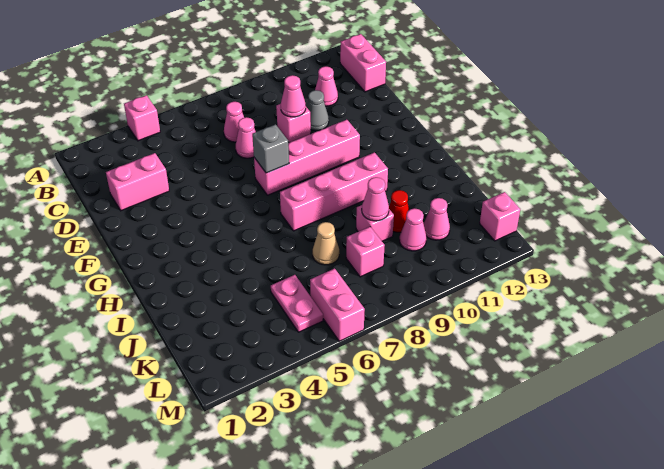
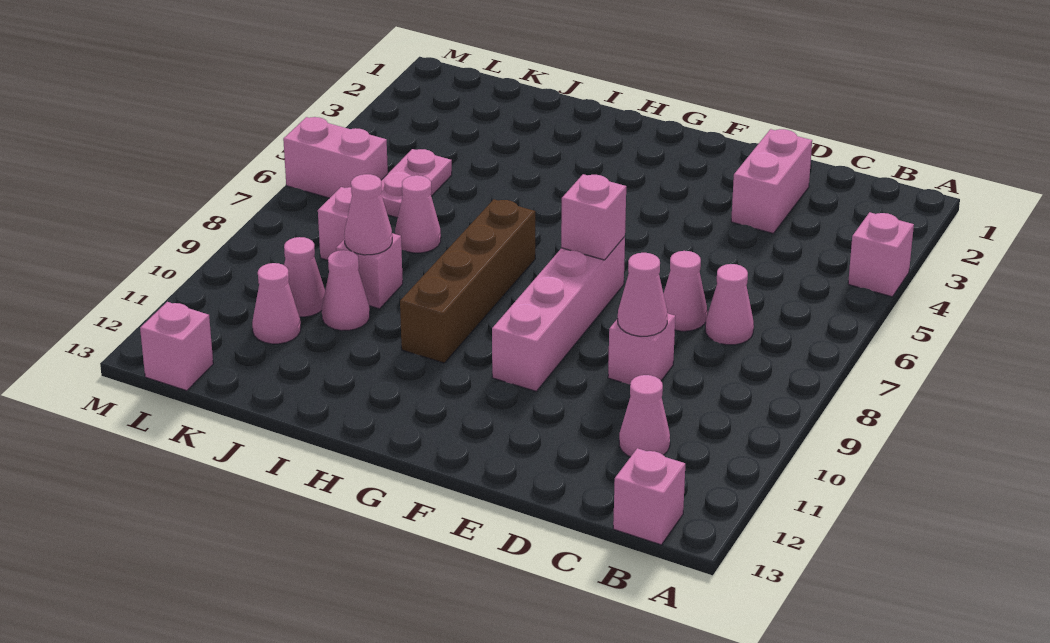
pink brick B13:C13 level 1 -> pink brick B13 level 1
grey cone D10 level 1 -> none
grey brick F7 level 2 -> pink brick F7 level 2
pink brick H7:H10 level 1 -> brown brick H7:H10 level 1
tan cone J7 level 1 -> pink cone J7 level 1
red cone J10 level 1 -> pink cone J10 level 1
pink plate K5:L5 level 1 -> pink plate K5:K6 level 1

